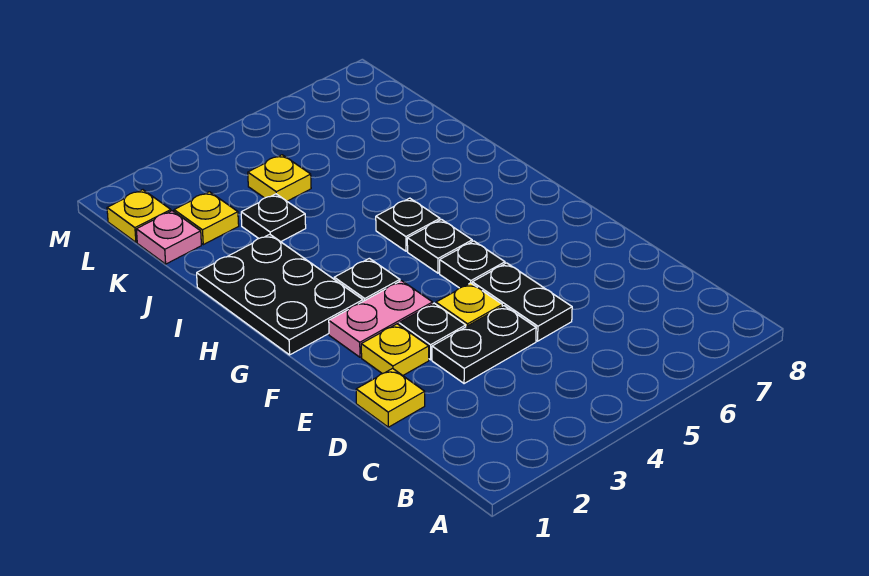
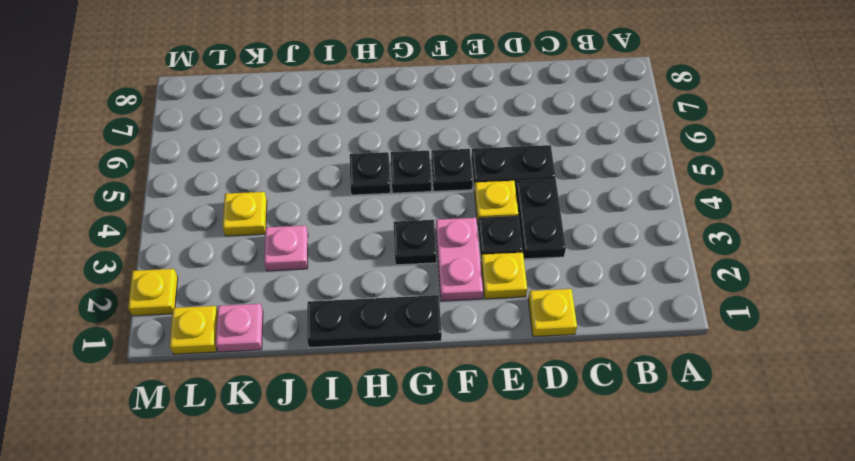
black plate G1:I2 level 1 -> black plate G1:I1 level 1
black plate J3 level 1 -> pink plate J3 level 1
yellow plate K2 level 1 -> yellow plate M2 level 1

